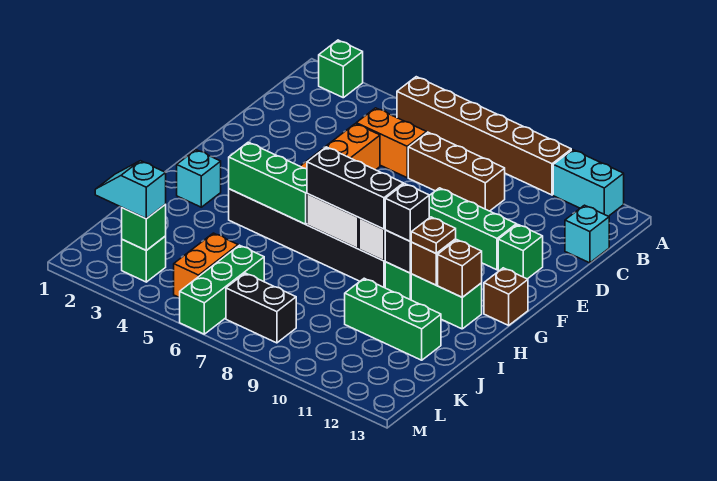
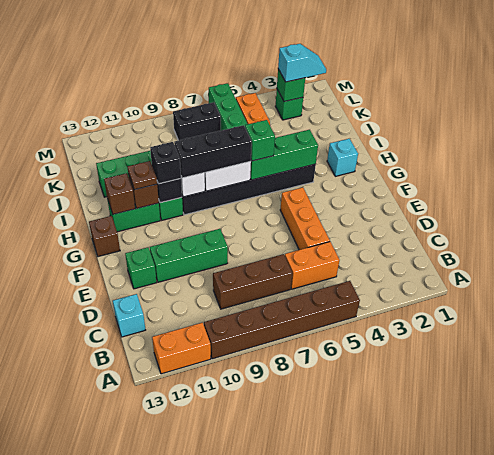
green brick A2 level 1 -> green brick H6 level 3
cyan brick A11:A12 level 1 -> orange brick A11:A12 level 1

